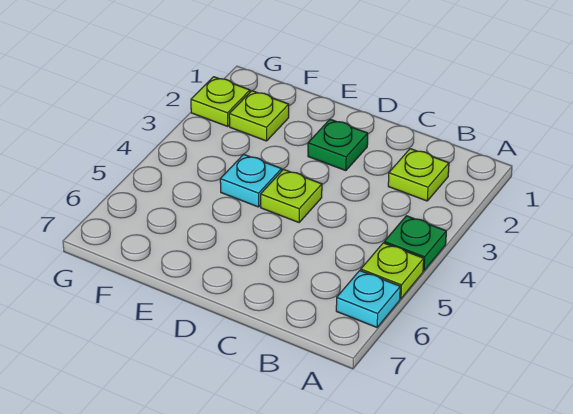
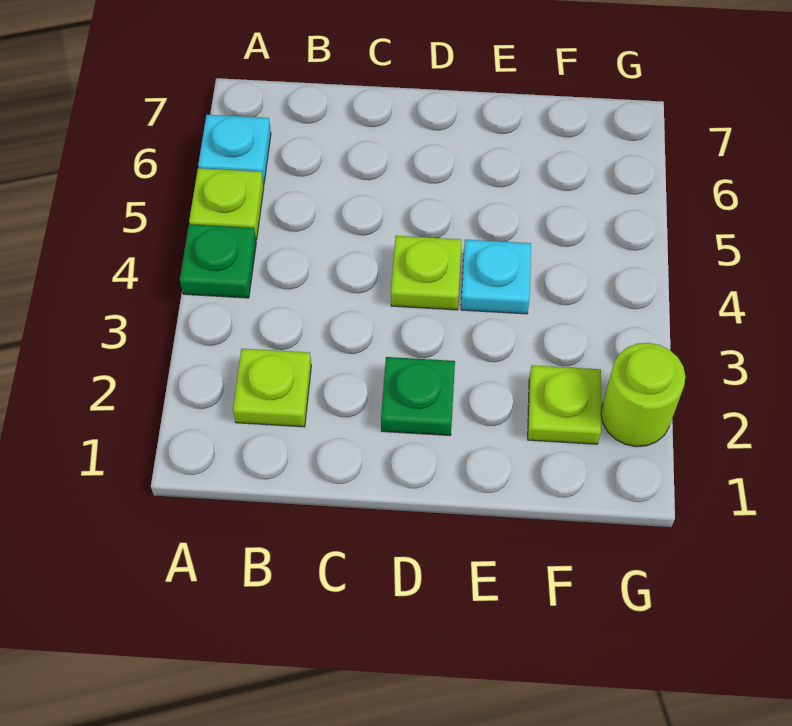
lime plate G2 level 1 -> lime round brick G2 level 1

